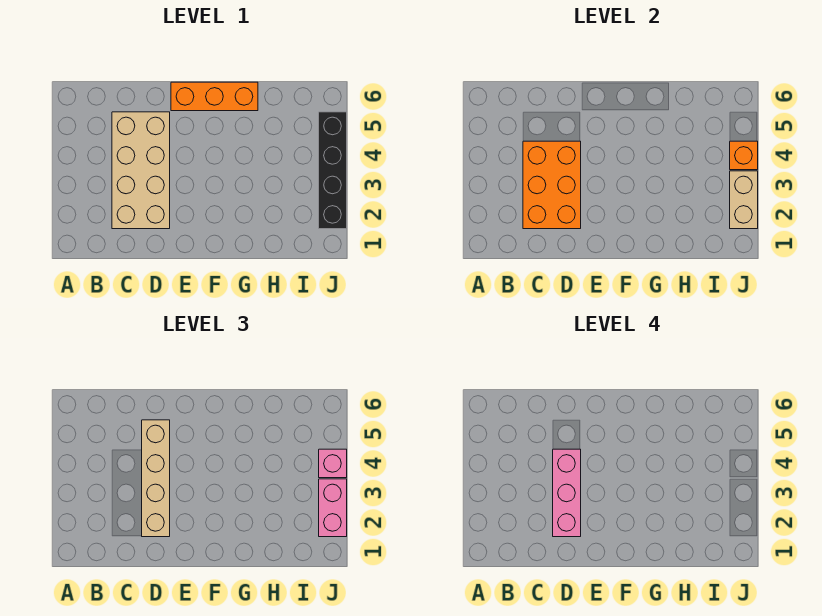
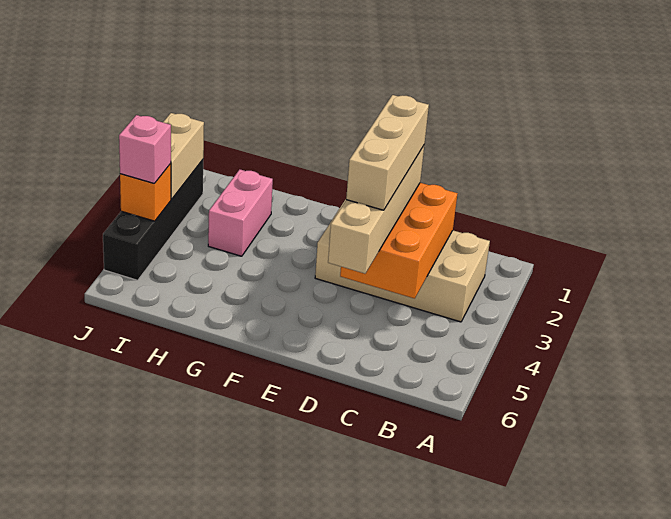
tan brick C2:D5 level 1 -> tan brick B2:E3 level 1
pink brick D2:D4 level 4 -> tan brick D2:D4 level 4
orange brick E6:G6 level 1 -> none
pink brick J2:J3 level 3 -> pink brick H2:H3 level 1

